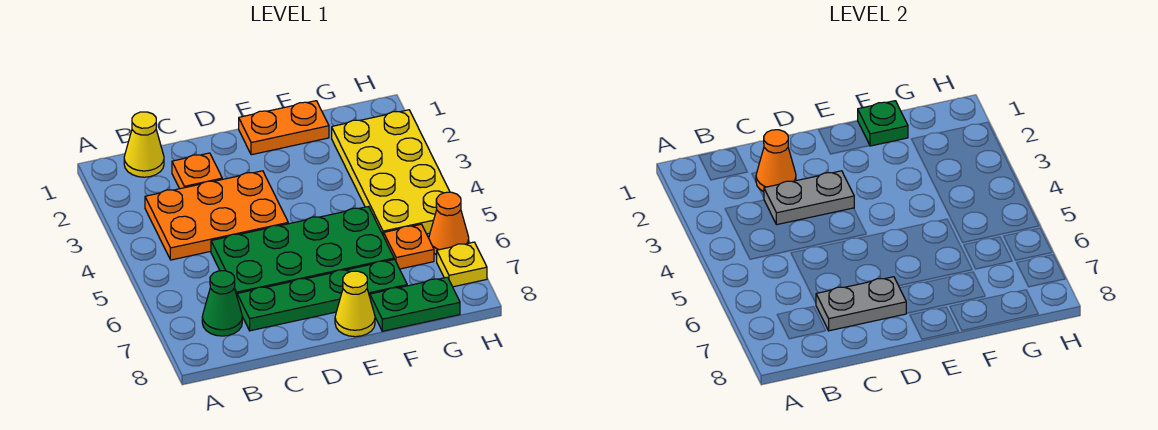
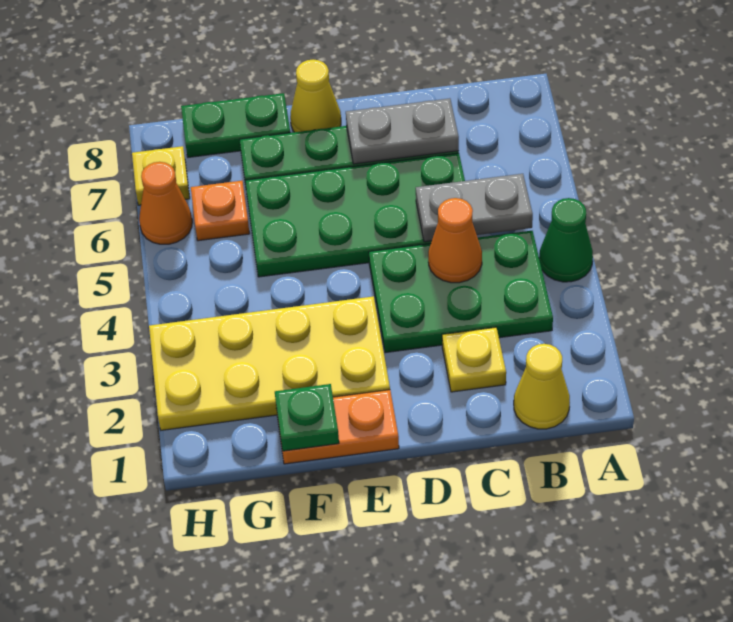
orange plate B3:D4 level 1 -> green plate B3:D4 level 1
green cone B7 level 1 -> green cone A4 level 1
orange plate C2 level 1 -> yellow plate C2 level 1
orange cone C2 level 2 -> orange cone C4 level 2
grey plate C3:D3 level 2 -> grey plate B5:C5 level 2
yellow plate G2:H5 level 1 -> yellow plate E2:H3 level 1

